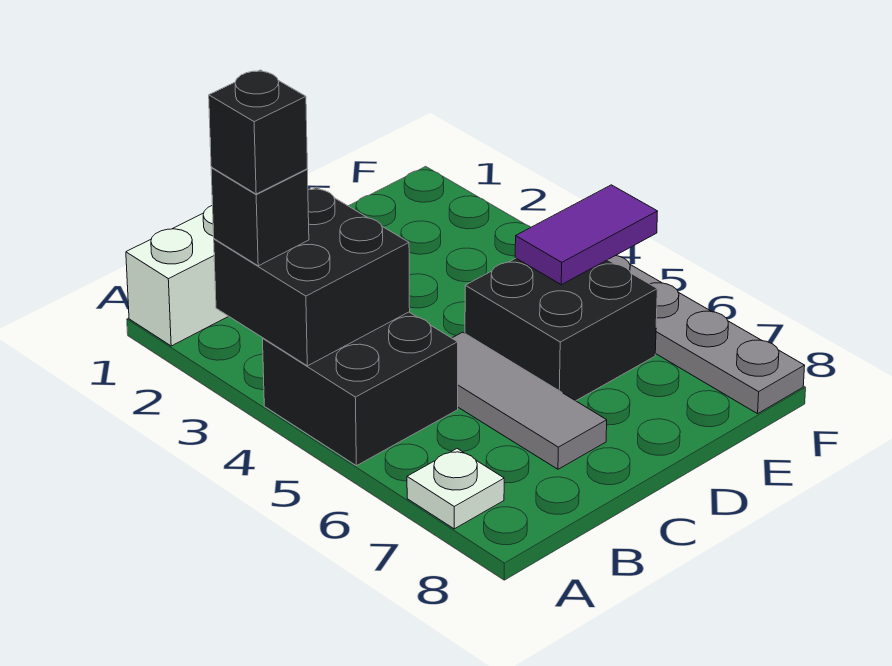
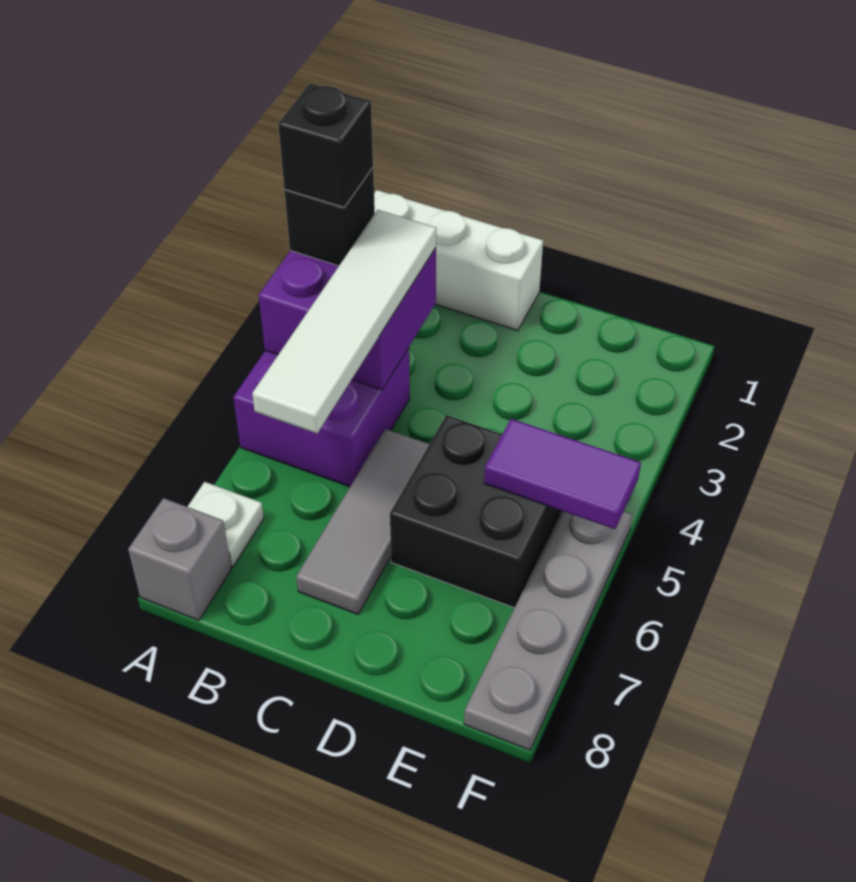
black brick A3:B4 level 2 -> purple brick A3:B4 level 2
black brick A4:B5 level 1 -> purple brick A4:B5 level 1
none -> grey brick A8 level 1
none -> white tile B3:B6 level 3

